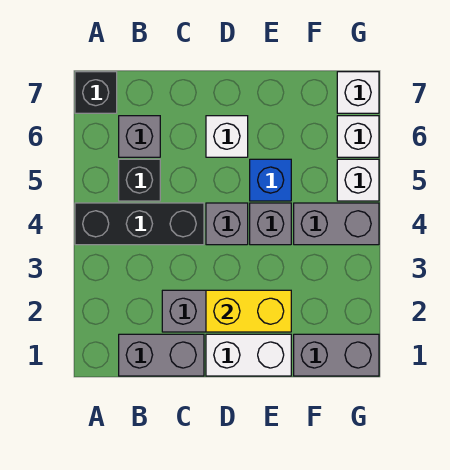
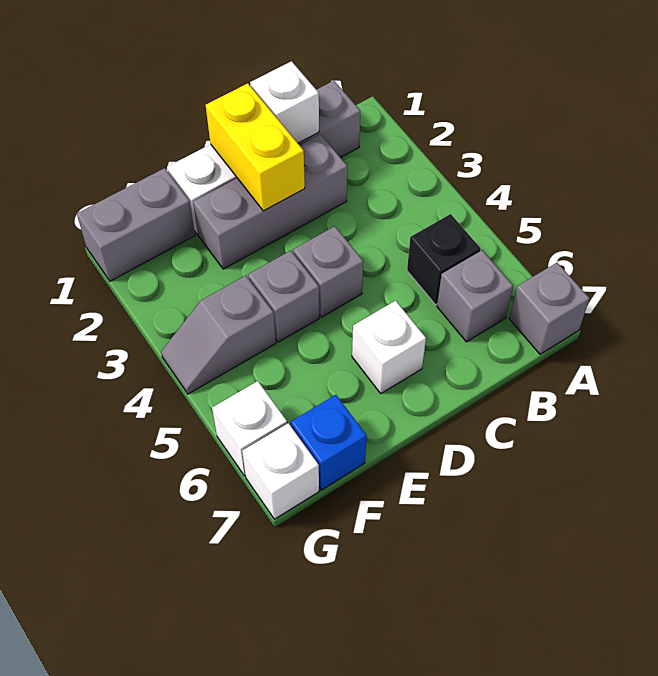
black brick A4:C4 level 1 -> none
black brick A7 level 1 -> grey brick A7 level 1
yellow brick D2:E2 level 2 -> yellow brick D1:D2 level 2
blue brick E5 level 1 -> blue brick F7 level 1
grey brick F4:G4 level 1 -> grey slope F4:G4 level 1 top F
white brick G5 level 1 -> white brick C1 level 2

